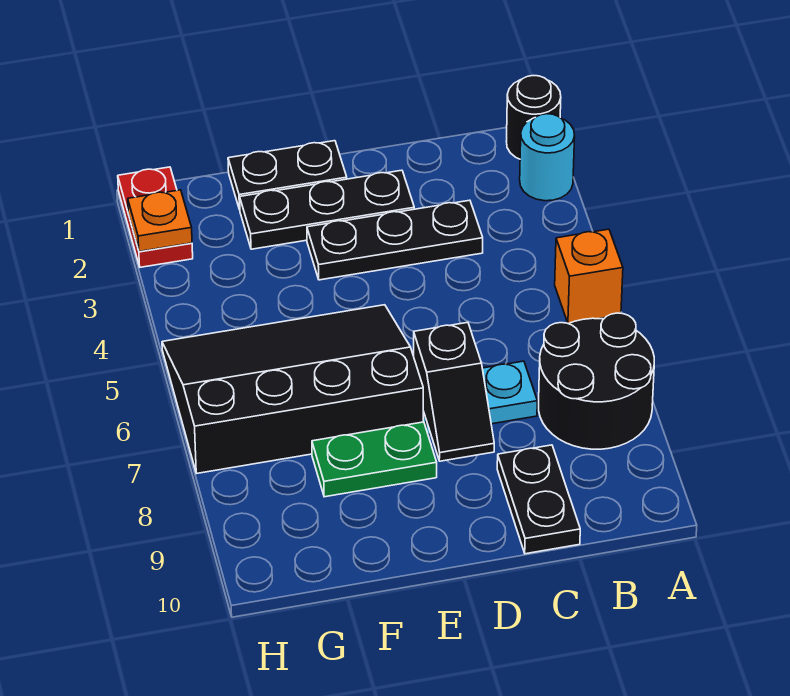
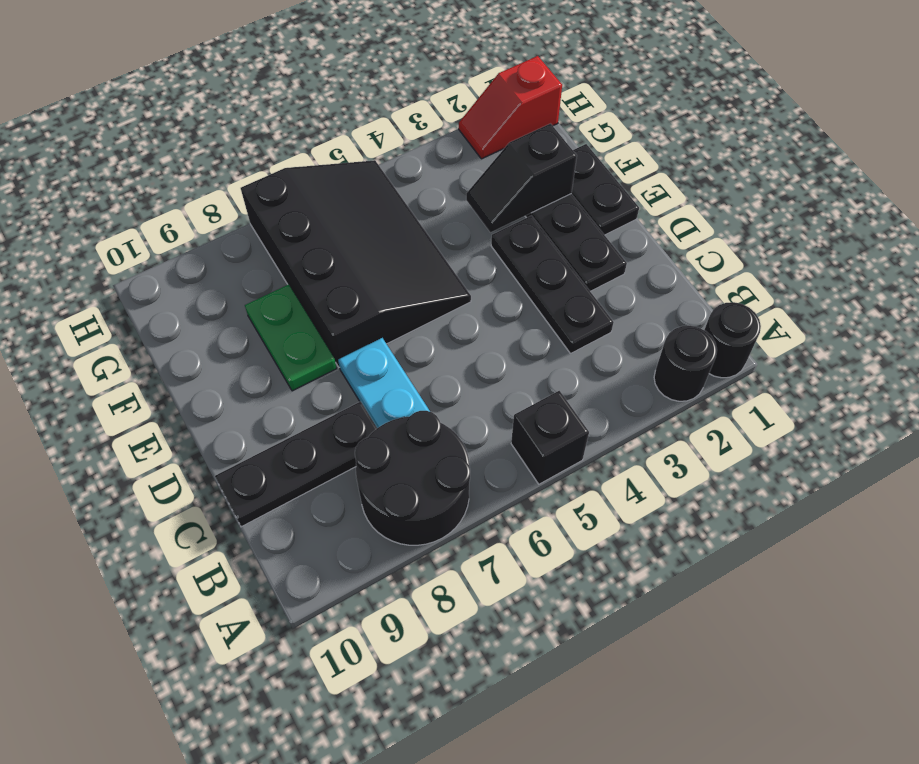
cyan round brick A2 level 1 -> black round brick A2 level 1
orange brick A5 level 1 -> black brick A5 level 1
black plate C9:C10 level 1 -> black plate C8:C10 level 1
black slope D7:D8 level 2 top 7 -> black slope F2:F3 level 2 top 2
red plate H1:H2 level 1 -> red slope H1:H2 level 1 top 1
orange plate H2 level 2 -> none

